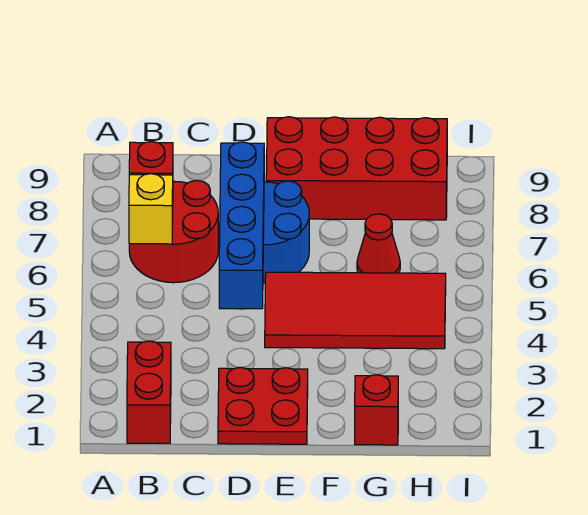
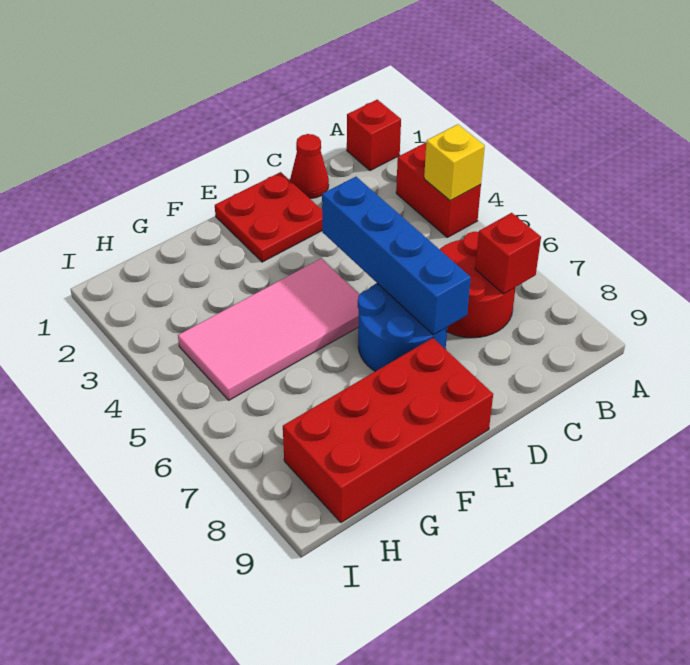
red brick B1:B2 level 1 -> red brick A3:A4 level 1
yellow brick B6 level 2 -> yellow brick A4 level 2
red tile E4:H5 level 1 -> pink tile E4:H5 level 1
red brick G1 level 1 -> red brick A1 level 1
red cone G6 level 1 -> red cone C1 level 1

